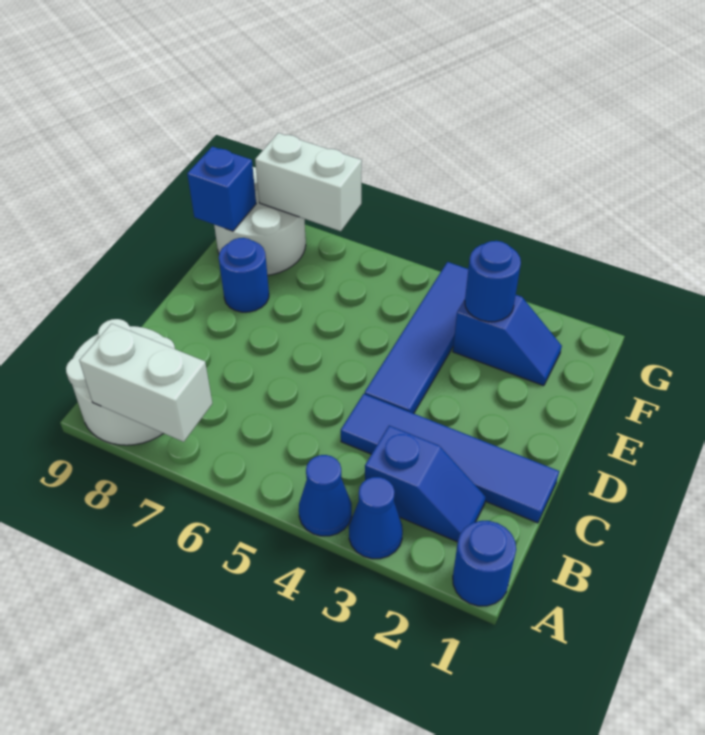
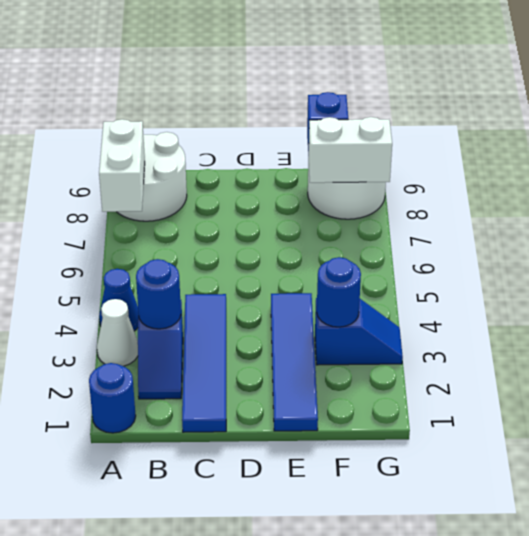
blue cone A3 level 1 -> white cone A3 level 1
blue tile D4:G4 level 1 -> blue tile E1:E4 level 1
blue round brick E8 level 1 -> blue round brick B3 level 2
blue slope F2:F3 level 1 top 3 -> blue slope F3:G3 level 1 top F
white brick G7:G8 level 2 -> white brick F8:G8 level 2

